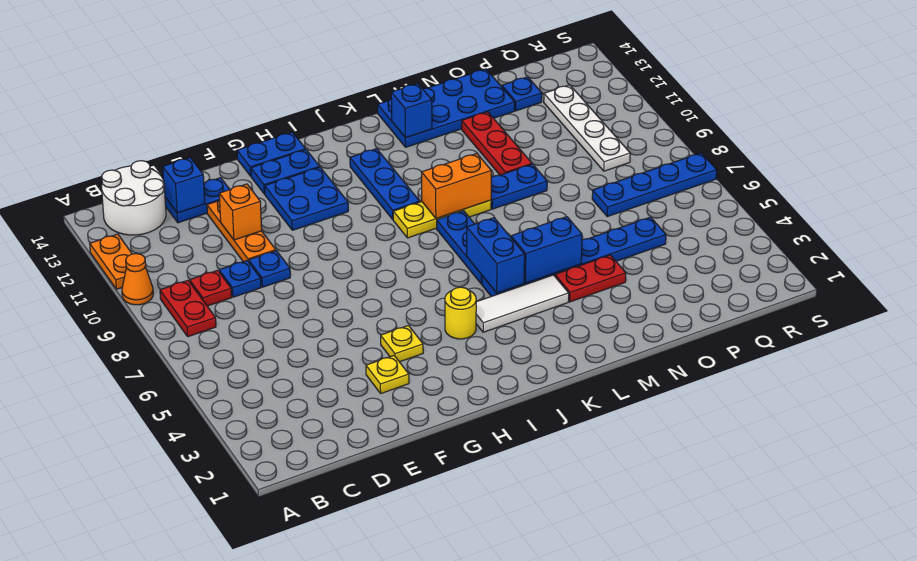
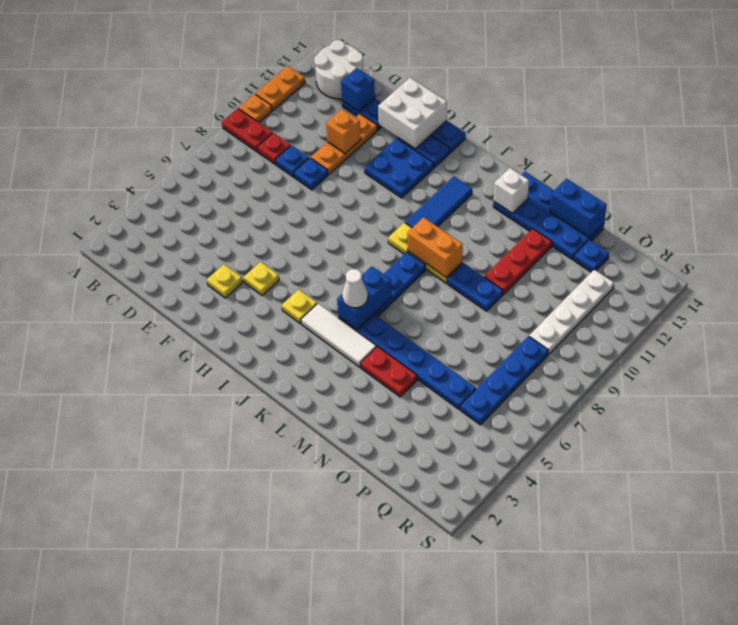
orange cone A10 level 1 -> orange plate A10 level 1
red plate B8:B9 level 1 -> red plate A9:B9 level 1
none -> white brick F13:G14 level 2
yellow round brick I4 level 1 -> yellow plate I4 level 1
blue plate J10:J12 level 1 -> blue tile J10:J12 level 1
none -> white cone K5 level 3
blue brick L5:M5 level 2 -> blue brick N14:O14 level 2
blue brick L13 level 2 -> white brick L13 level 2
blue plate P7:S7 level 1 -> blue plate Q5:Q8 level 1

